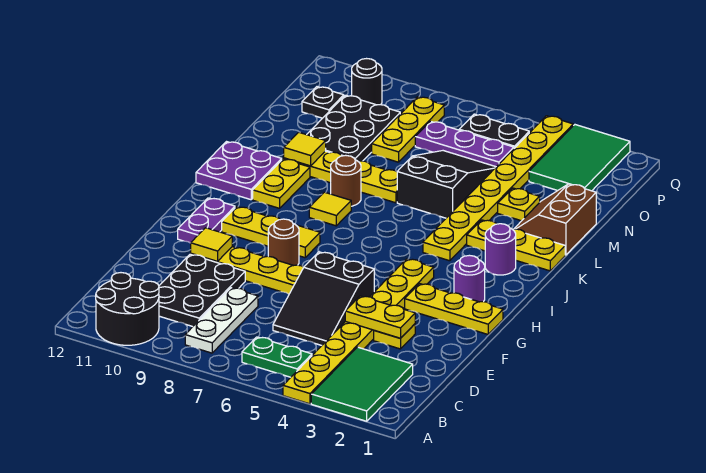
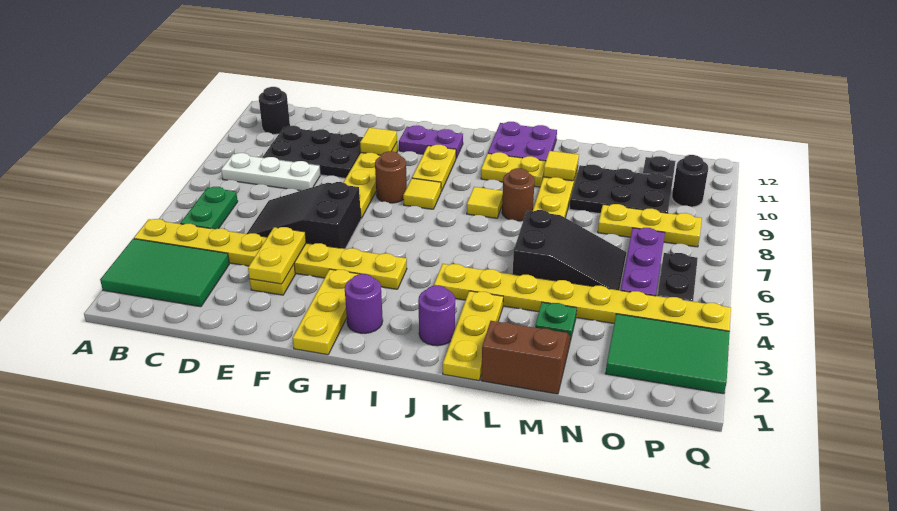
black round brick A10:B11 level 1 -> black round brick B11 level 1
yellow plate M3 level 1 -> green plate M3 level 1

